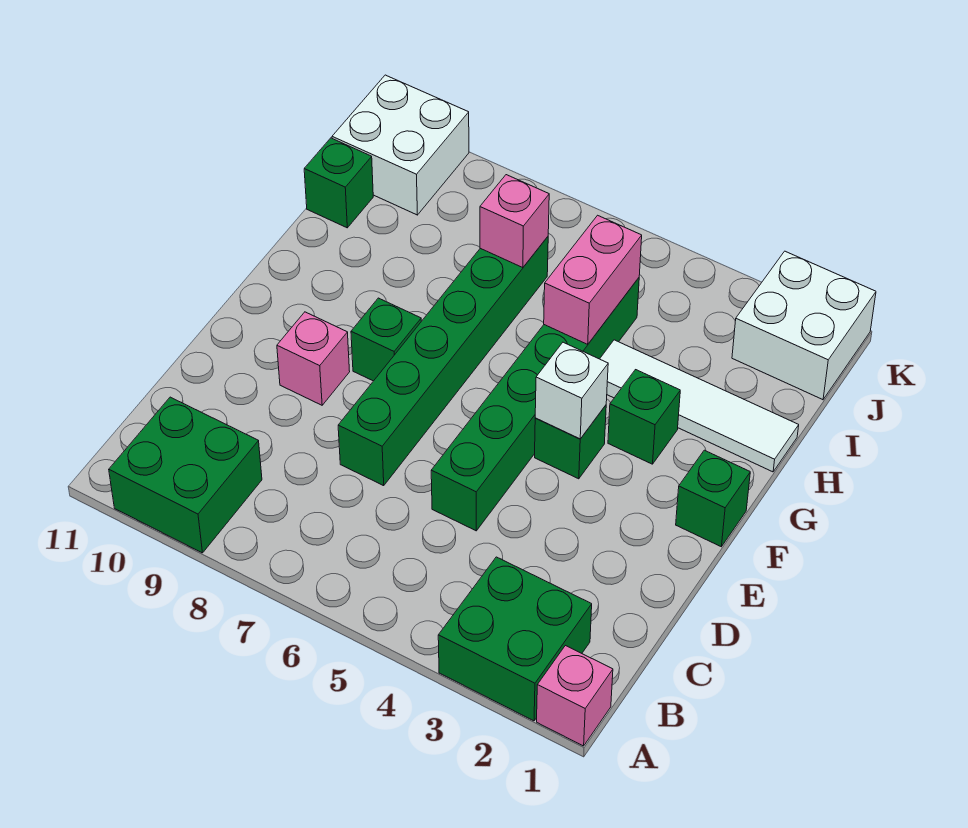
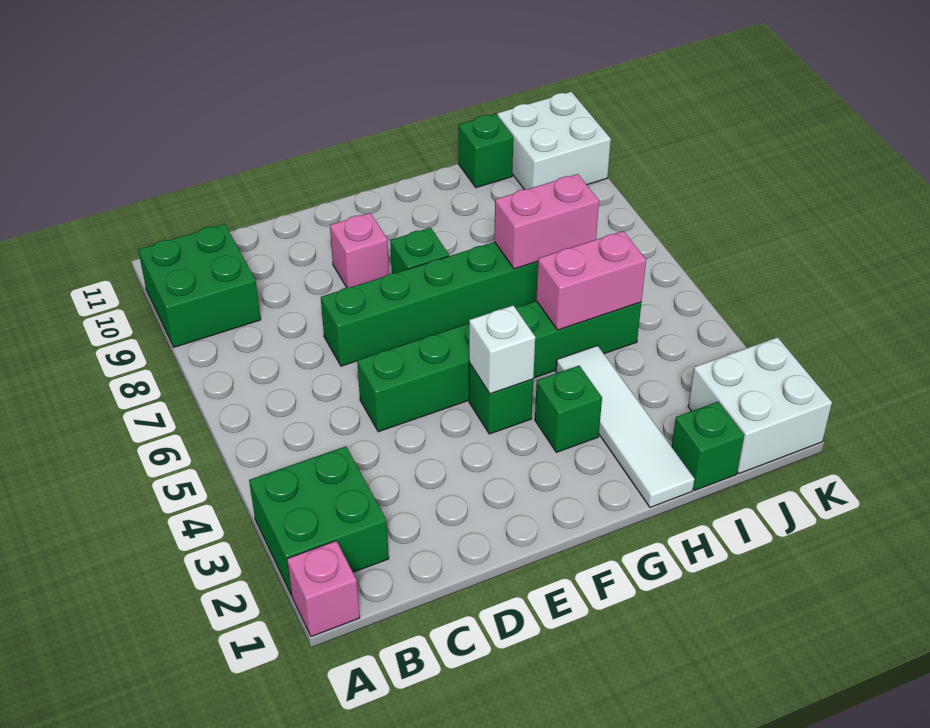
green brick F1 level 1 -> green brick I1 level 1
pink brick I7 level 2 -> pink brick H7:I7 level 2

